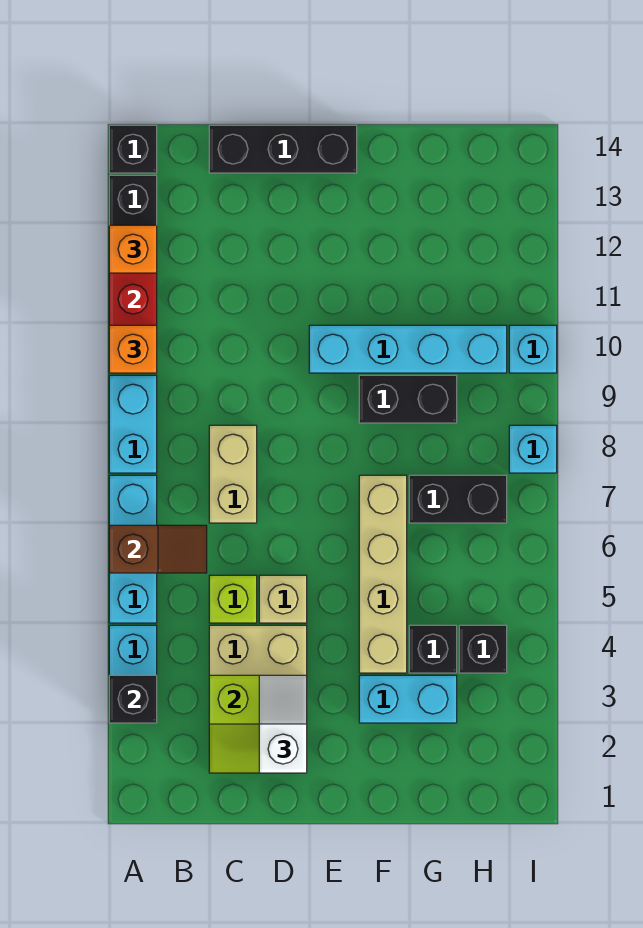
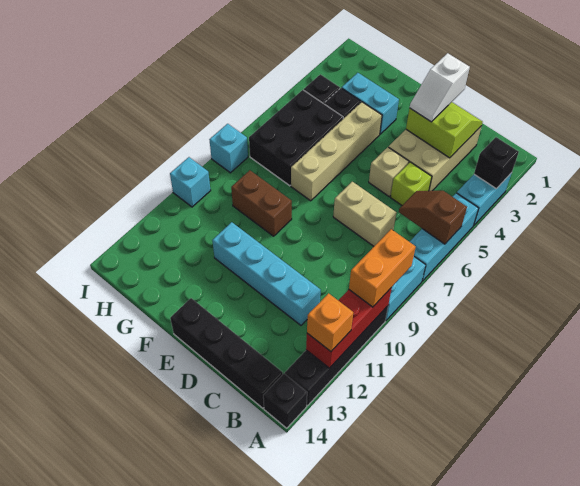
orange brick A10 level 3 -> orange brick A9:A10 level 3
tan brick C7:C8 level 1 -> tan brick C7:D7 level 1
black brick C14:E14 level 1 -> black brick B14:E14 level 1
cyan brick E10:H10 level 1 -> cyan brick C11:F11 level 1
black brick F9:G9 level 1 -> brown brick F9:G9 level 1
black brick G7:H7 level 1 -> black brick G5:H7 level 1

